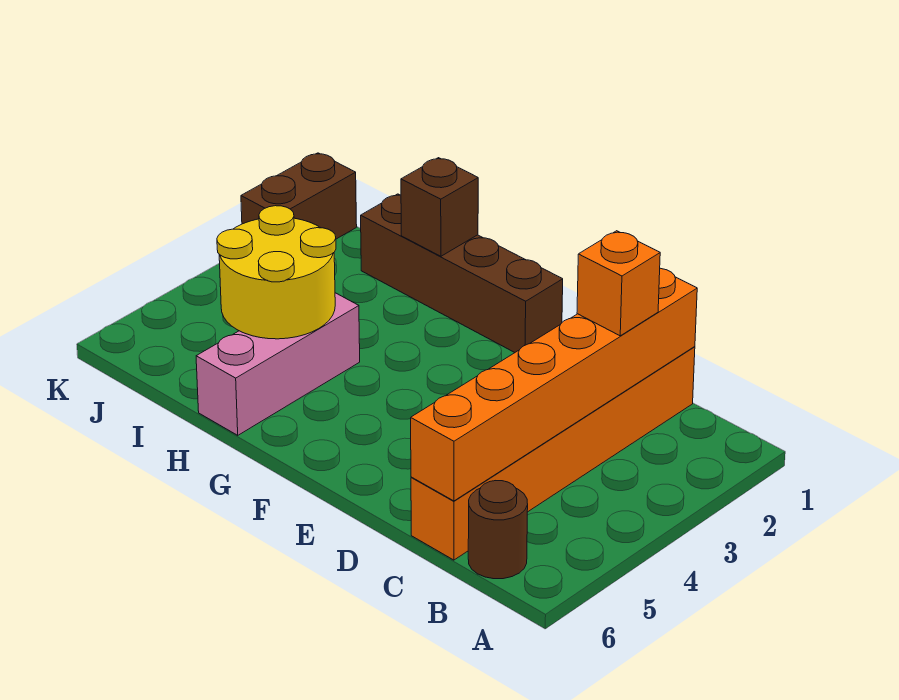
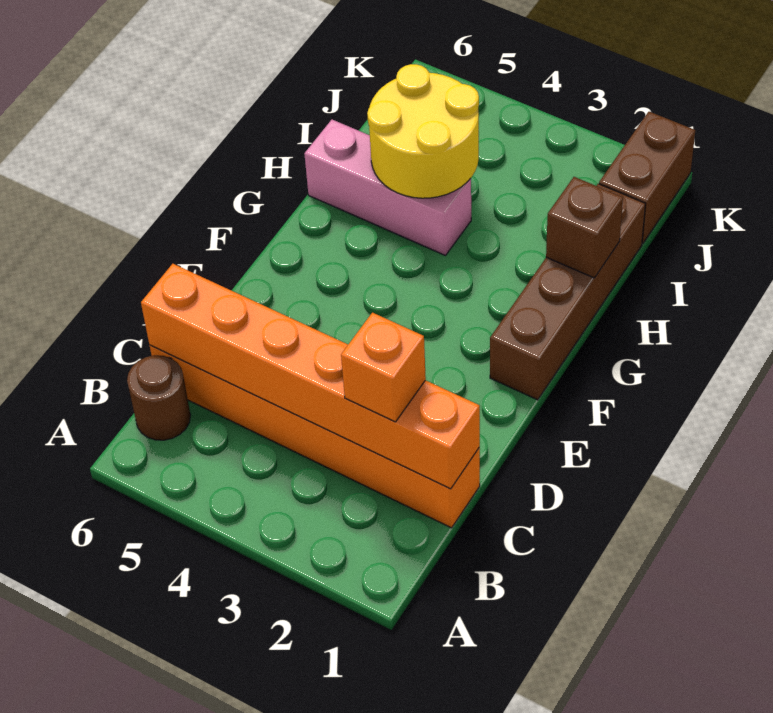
brown brick K1:K2 level 1 -> brown brick J1:K1 level 1

